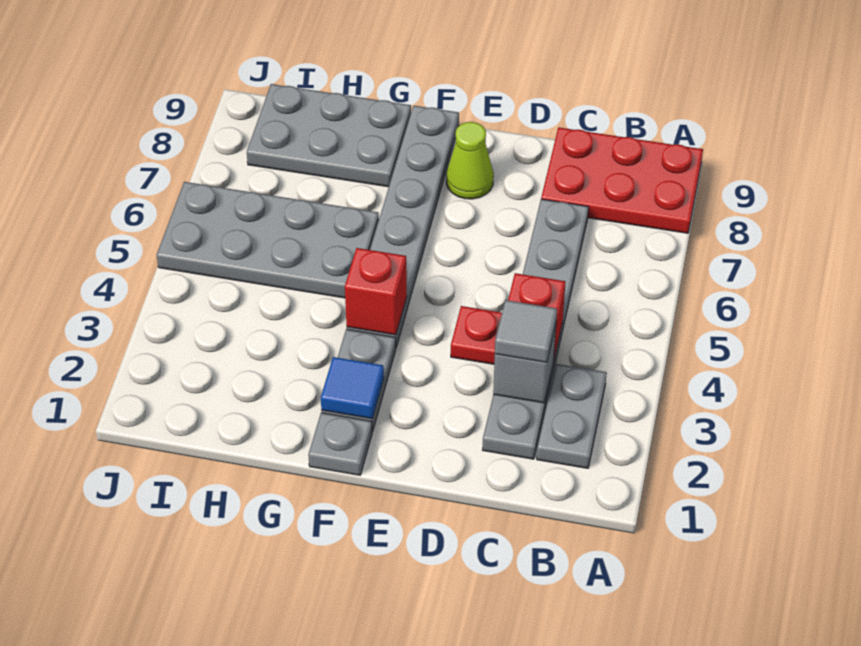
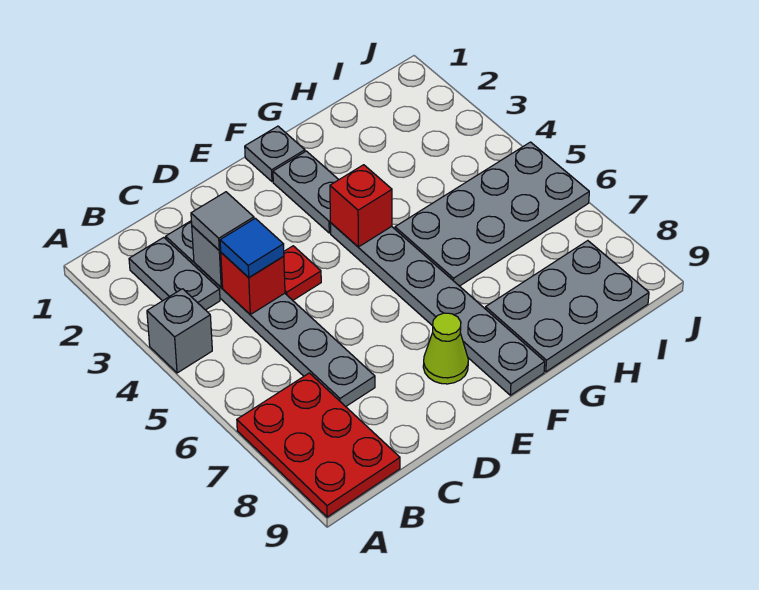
none -> grey brick A4 level 1
red plate A8:C9 level 1 -> red plate A7:B9 level 1
blue tile F2 level 2 -> blue tile C4 level 3

